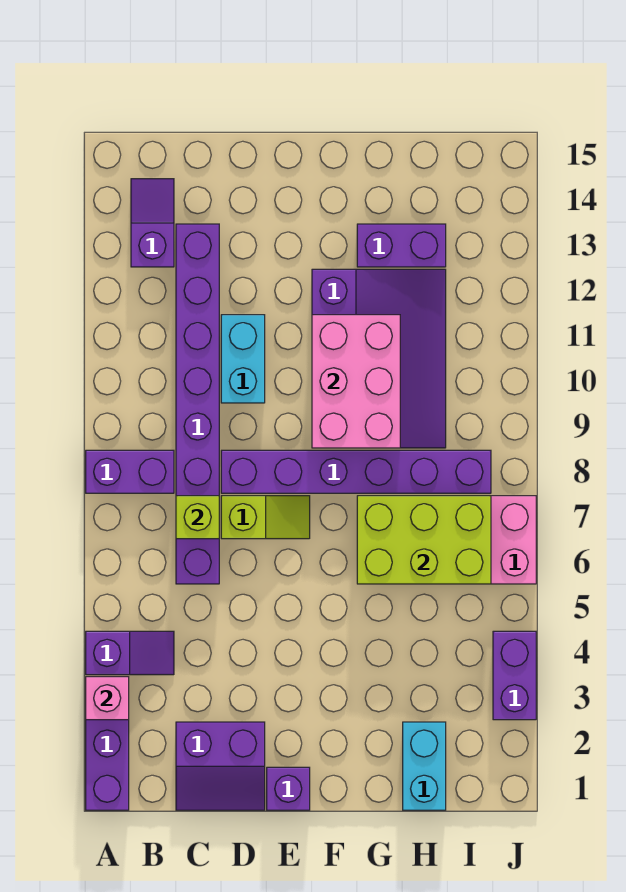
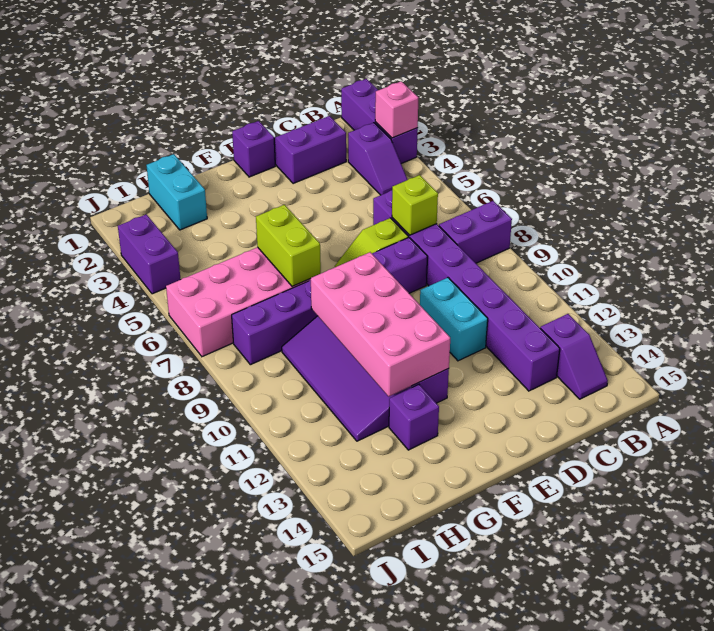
purple slope A4:B4 level 1 top A -> purple slope B3:B4 level 1 top 3
pink brick F9:G11 level 2 -> pink brick F9:G12 level 2
lime brick G6:I7 level 2 -> lime brick G6:G7 level 2
purple brick G13:H13 level 1 -> purple brick G13 level 1

